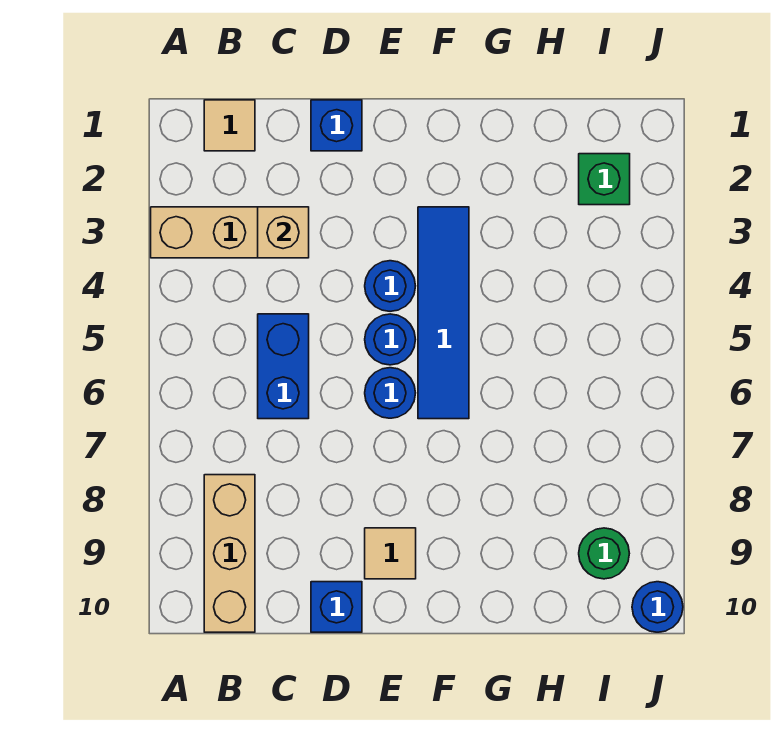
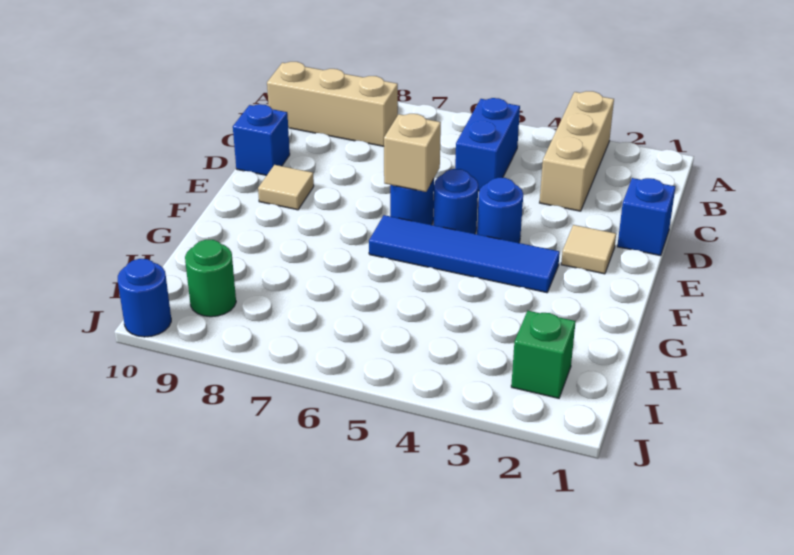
tan tile B1 level 1 -> tan tile E2 level 1
tan brick C3 level 2 -> tan brick E6 level 2
blue brick C5:C6 level 1 -> blue brick B5:C5 level 1

